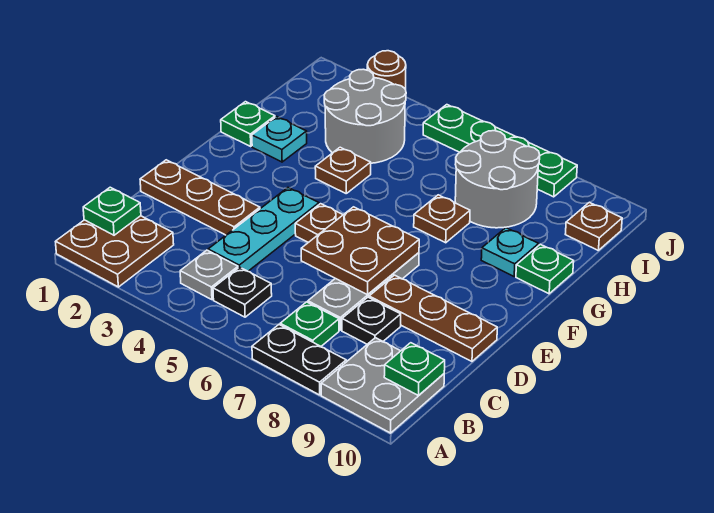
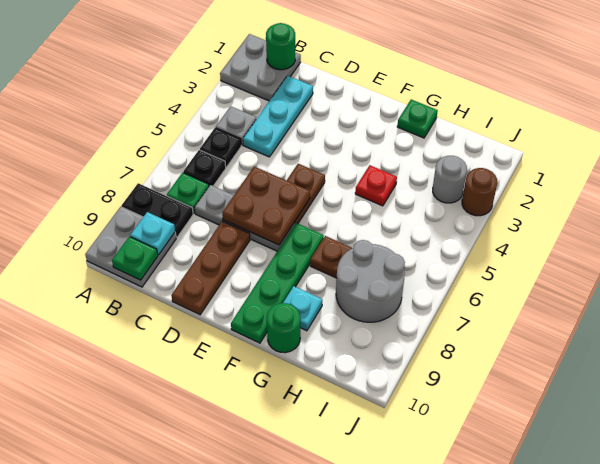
brown plate A1:B2 level 1 -> grey plate A1:B2 level 1
black plate A7:A8 level 1 -> black plate A8:B8 level 1
green plate B1 level 2 -> green round brick B1 level 2
cyan plate C4:E4 level 1 -> cyan plate C2:C4 level 1
black plate C8 level 1 -> black plate B6 level 1
brown plate D1:D3 level 1 -> none
cyan plate G2 level 1 -> cyan plate B9 level 2
brown plate G4 level 1 -> red plate G4 level 1
green plate G10 level 1 -> green round brick G10 level 1
grey round brick H3:I4 level 1 -> grey round brick I3 level 1
brown plate I10 level 1 -> none
green plate J5:J8 level 1 -> green plate F7:F10 level 1

